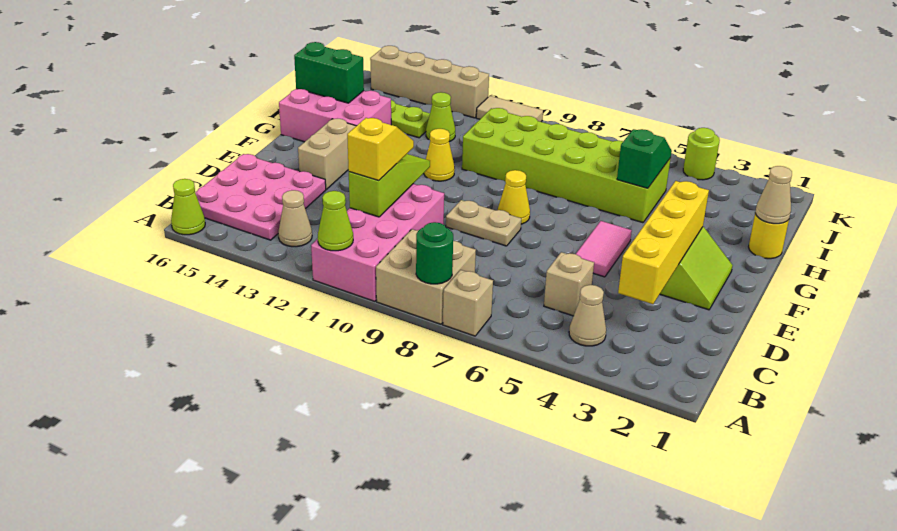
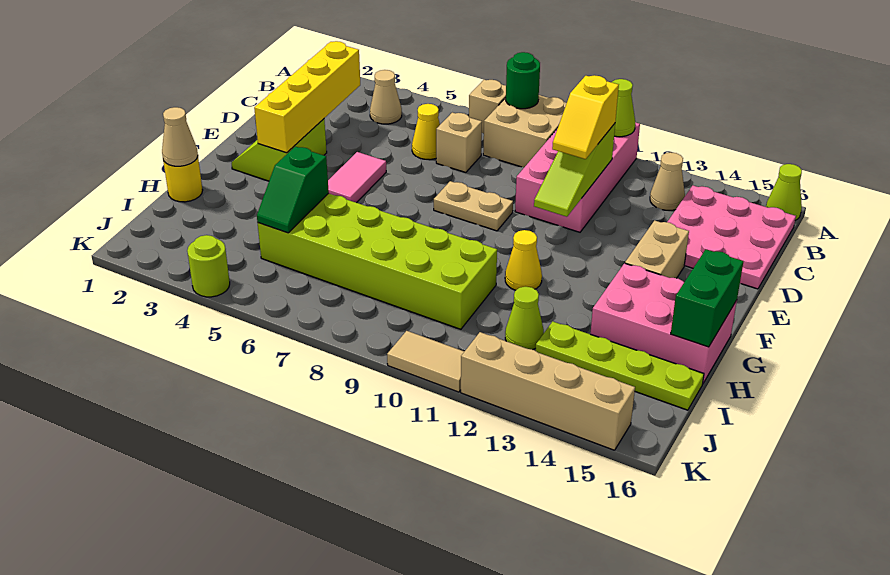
tan brick C5 level 1 -> tan brick C7 level 1
yellow cone F8 level 1 -> yellow cone C6 level 1
green brick H15:H16 level 2 -> green brick G16:H16 level 2

